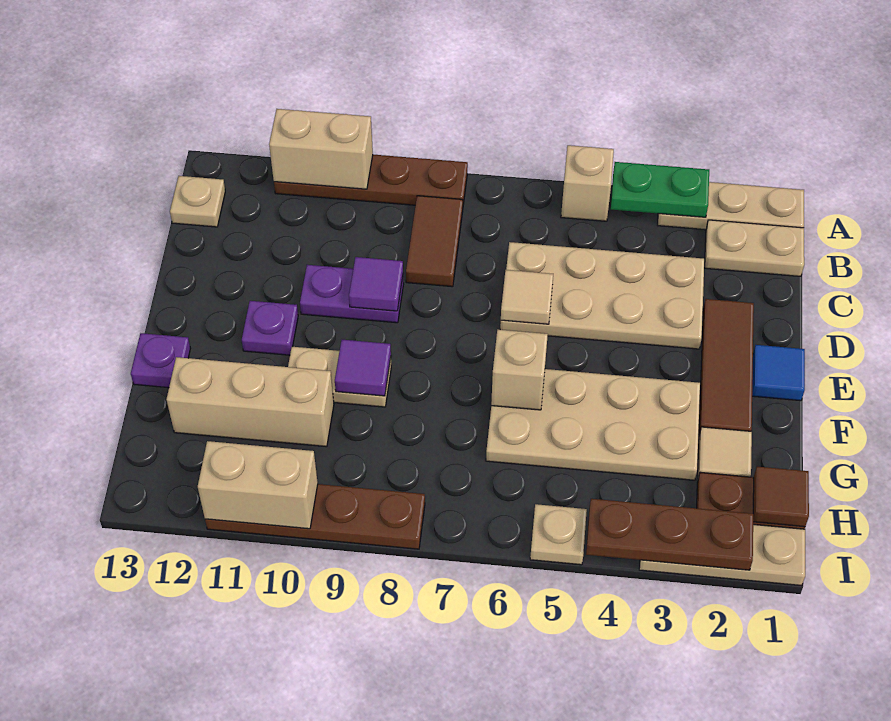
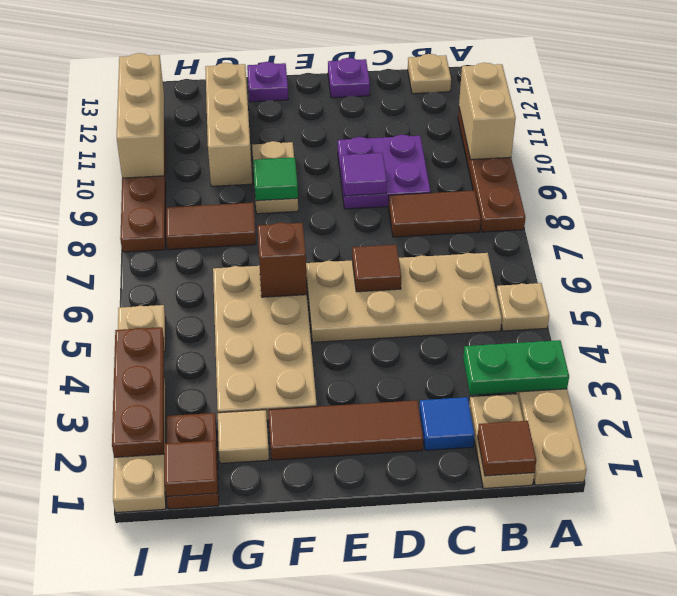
green plate A3:A4 level 2 -> green plate A3:B3 level 2
tan brick A5 level 1 -> tan plate A5 level 1
none -> brown tile B1 level 2
tan plate C3:D6 level 1 -> tan plate B5:E6 level 1
tan tile D6 level 2 -> brown tile D6 level 2
purple plate D9:D10 level 1 -> purple plate C9:D10 level 1
blue tile E1 level 1 -> blue tile C2 level 1
purple plate E11 level 1 -> purple plate D13 level 1
tan brick F6 level 2 -> brown brick F6 level 2
purple tile F9 level 2 -> green tile F9 level 2
none -> brown tile G8:H8 level 1
tan brick I10:I11 level 2 -> tan brick I10:I12 level 2

